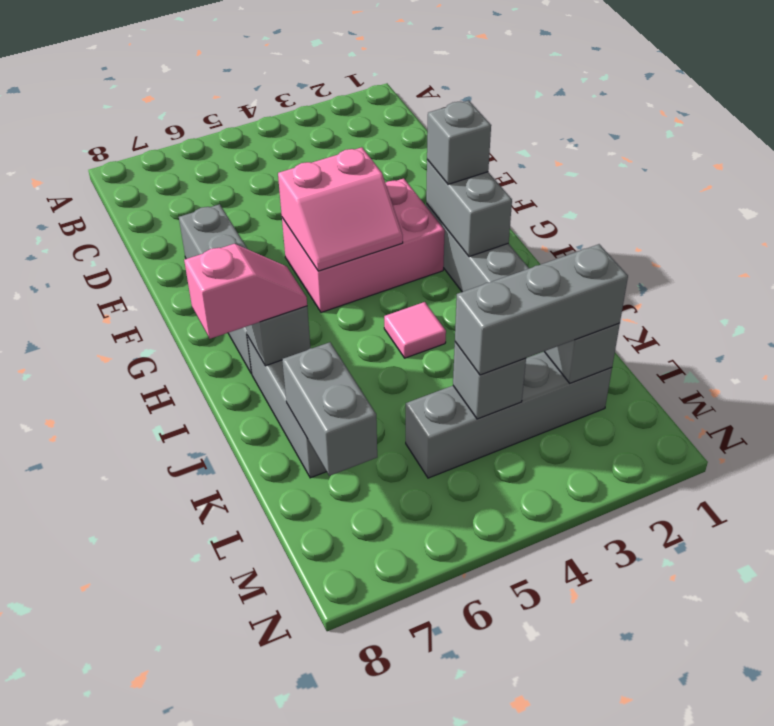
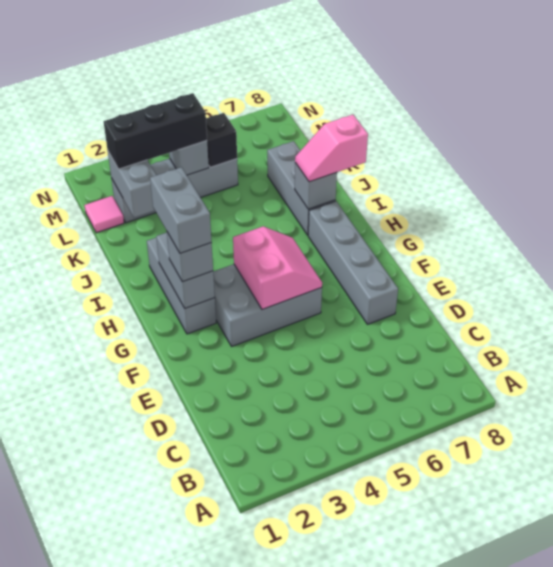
pink brick F3:G5 level 1 -> grey brick F3:G5 level 1
pink slope F4:G5 level 2 top F -> pink slope F4:G5 level 2 top 4
pink tile I4 level 1 -> pink tile L1 level 1
grey brick K7:L7 level 2 -> grey brick G2:H2 level 4
grey brick L2:L4 level 3 -> black brick L2:L4 level 3
none -> black brick L5 level 2

